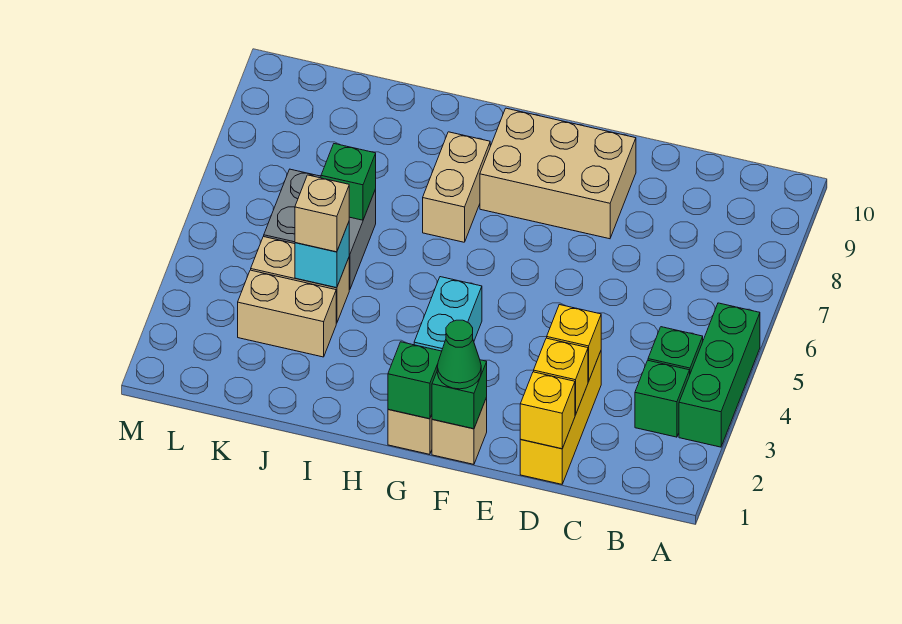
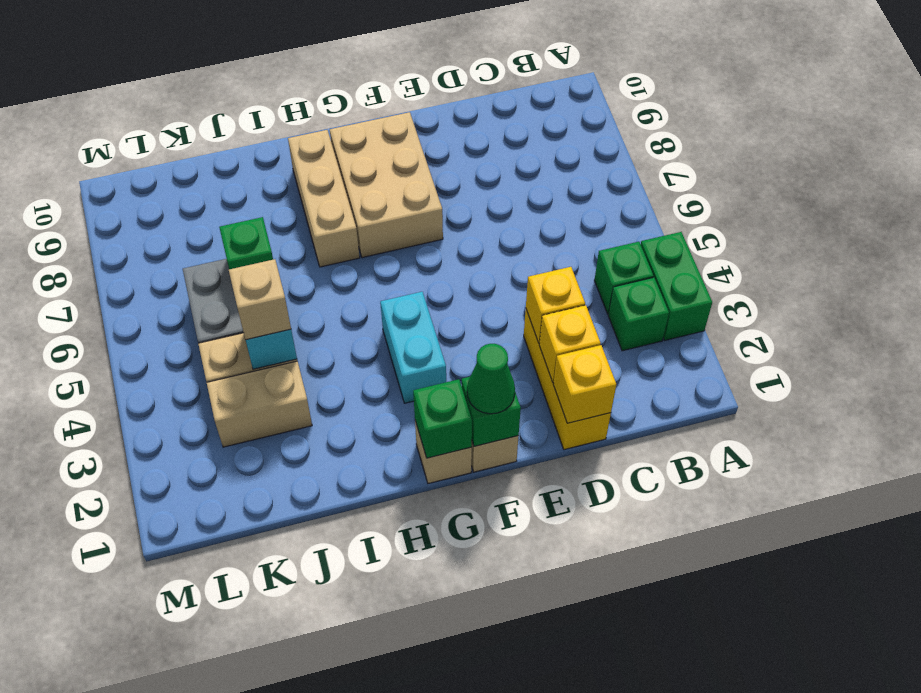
green brick A3:A5 level 1 -> green brick A3:A4 level 1
tan brick E8:G9 level 1 -> tan brick F7:G9 level 1
tan brick H7:H8 level 1 -> tan brick H7:H9 level 1

